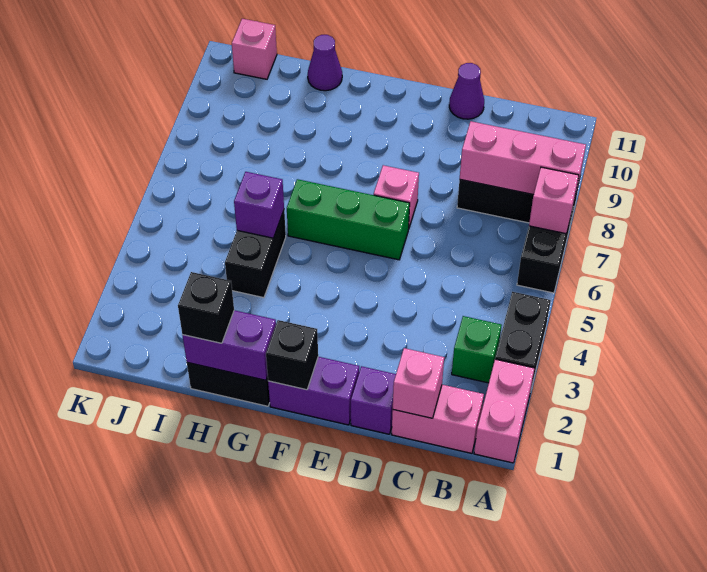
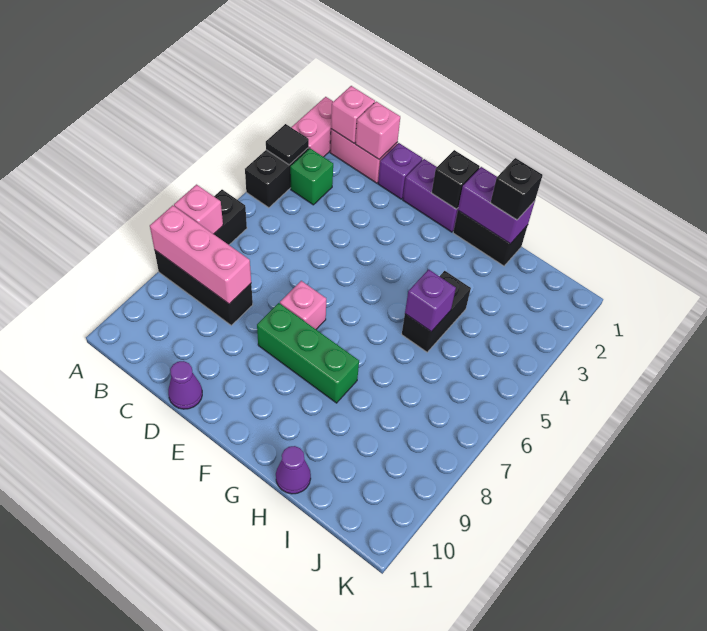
none -> black tile A3 level 2
green brick E6:G6 level 1 -> green brick E8:G8 level 1
pink brick J11 level 1 -> pink brick B1 level 2

